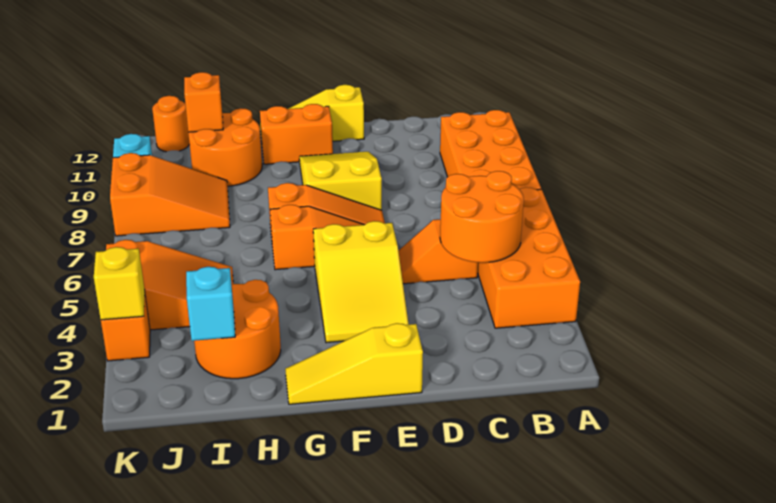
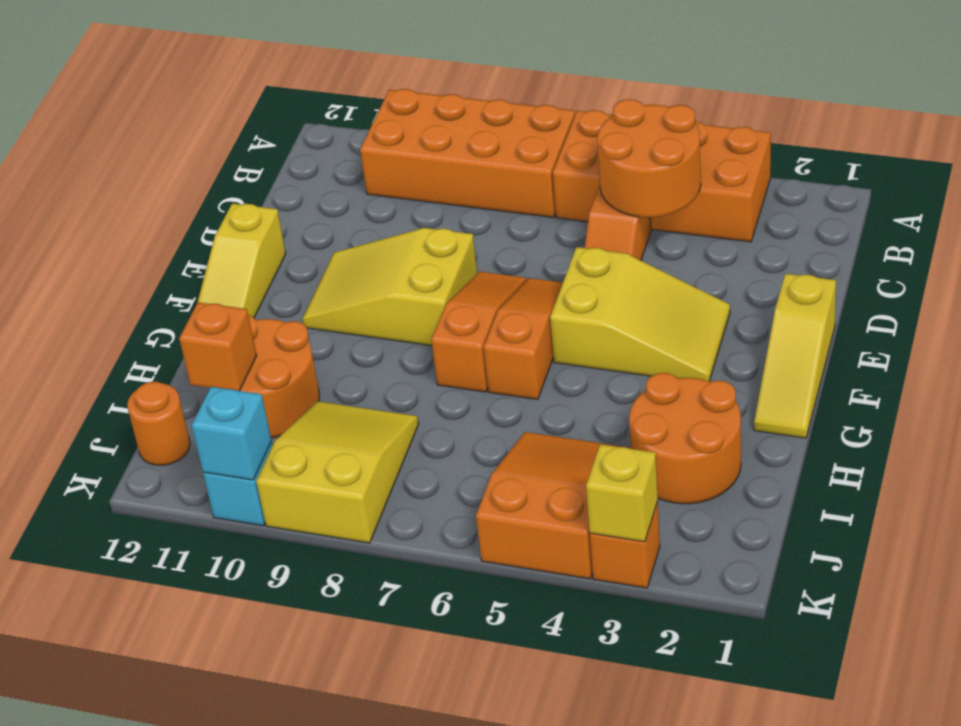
orange brick F11:G11 level 1 -> none
cyan brick I2 level 2 -> cyan brick K10 level 2
orange slope I8:K9 level 1 top K -> yellow slope I8:K9 level 1 top K

